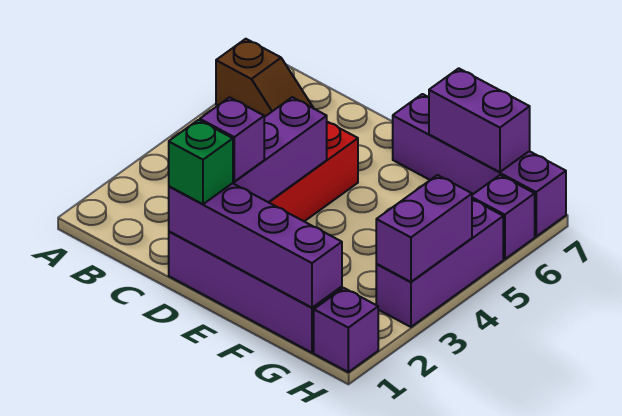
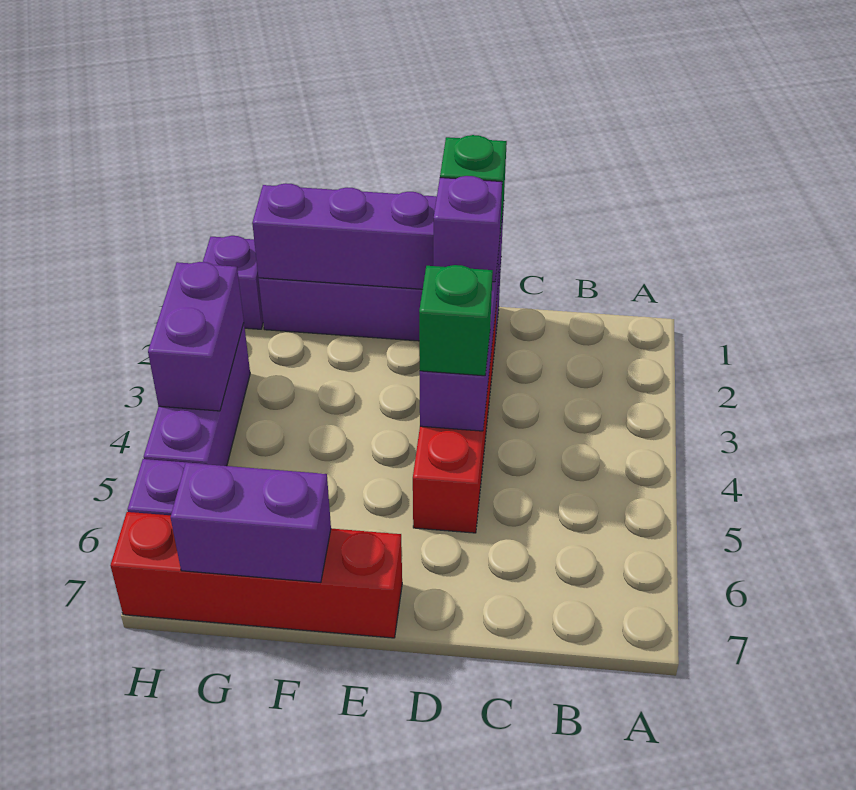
brown slope A6:B6 level 1 top A -> none
none -> green brick D4 level 3
purple brick E7:H7 level 1 -> red brick E7:H7 level 1

